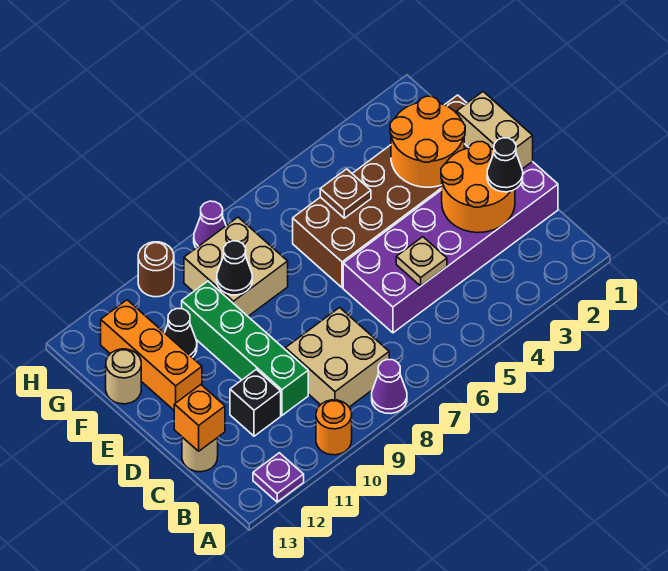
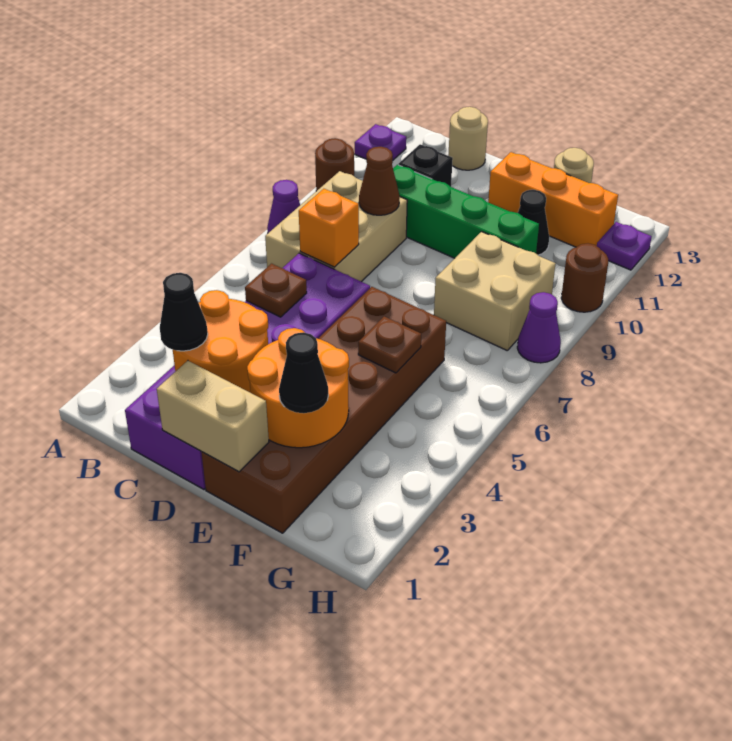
orange round brick A10 level 1 -> brown round brick A10 level 1
tan brick B8:C9 level 1 -> tan brick B7:C9 level 1
tan plate C5 level 2 -> brown plate C5 level 2
none -> brown cone C9 level 2
orange brick C13 level 2 -> orange brick C7 level 2
black cone F9 level 2 -> black cone F2 level 3
none -> purple plate H12 level 1

